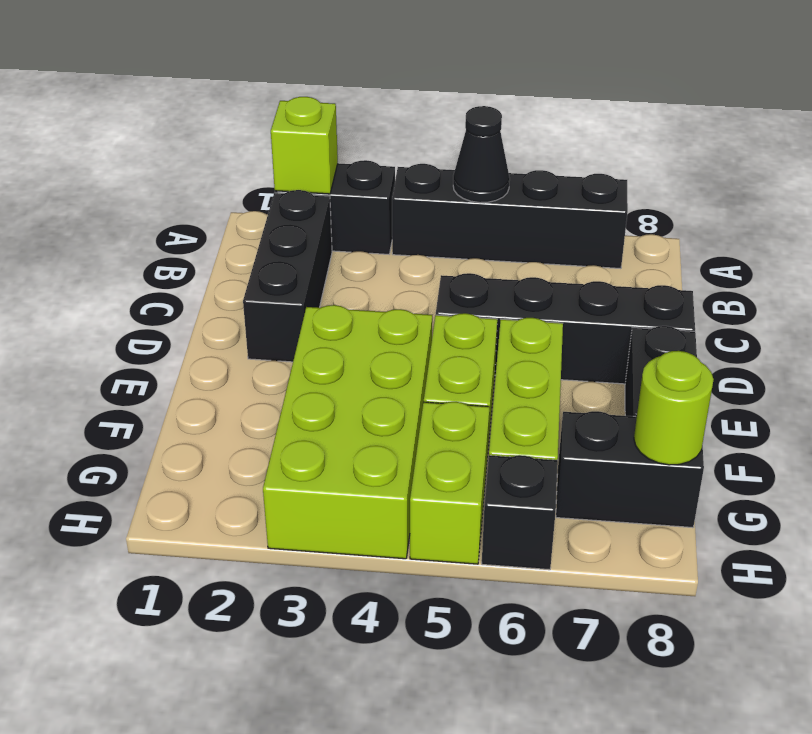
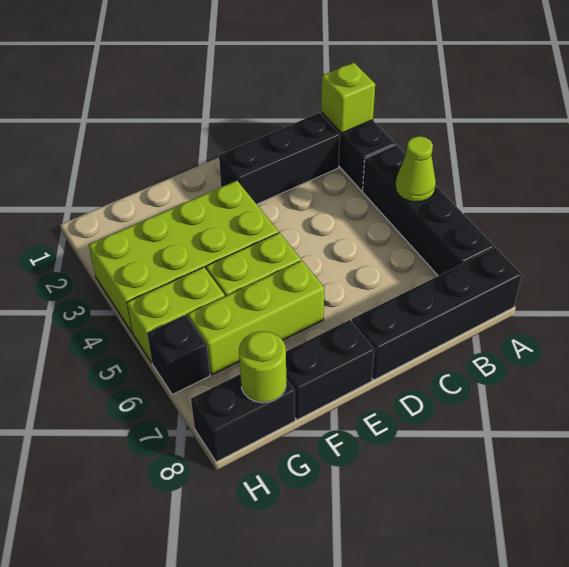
black cone A5 level 2 -> lime cone A5 level 2
black brick D5:D8 level 1 -> black brick A8:D8 level 1
black brick G7:G8 level 1 -> black brick G8:H8 level 1

